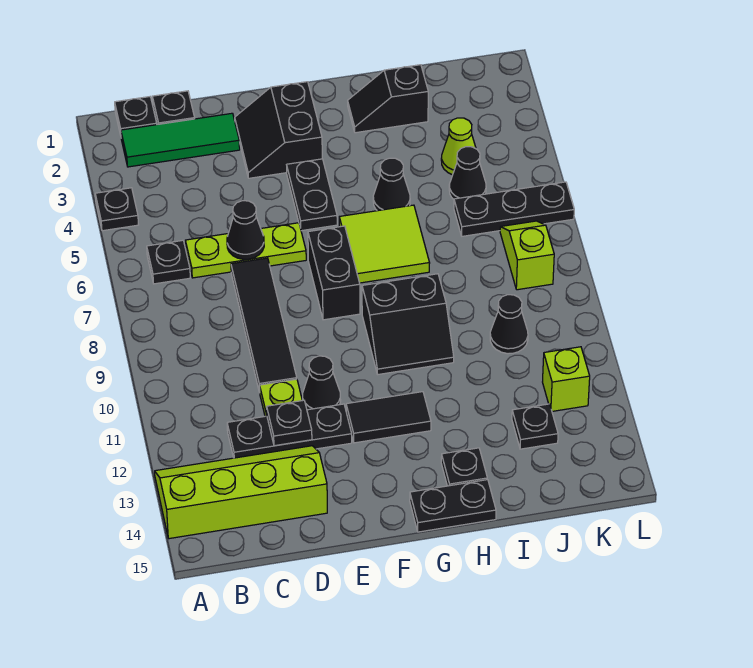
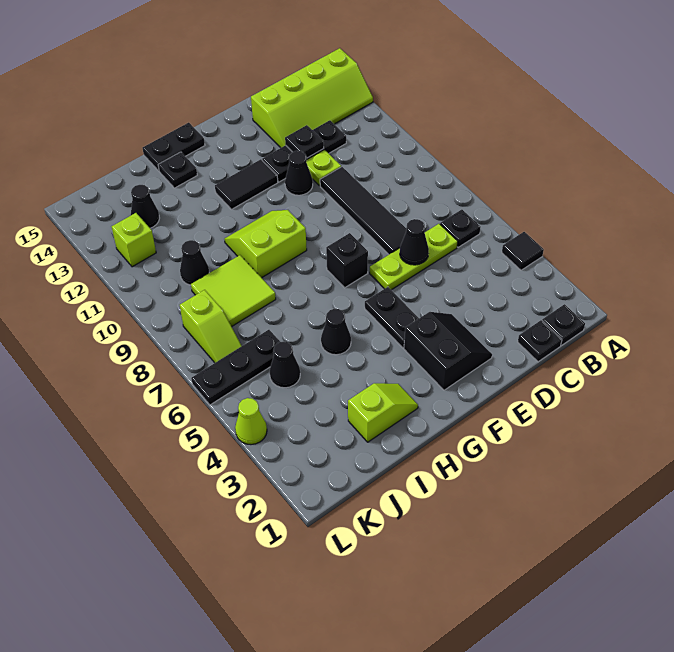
black plate A4 level 1 -> black tile A4 level 1
green tile B2:D2 level 1 -> none
black brick F7:F8 level 1 -> black brick F7 level 1
lime tile G6:H7 level 1 -> lime tile I8:J9 level 1
black slope G9:H10 level 1 top 9 -> lime slope G9:H10 level 1 top 9
black slope H2:I2 level 1 top I -> lime slope H2:I2 level 1 top I
lime cone J4 level 1 -> lime cone L4 level 1
black plate J13 level 1 -> black cone J13 level 1

